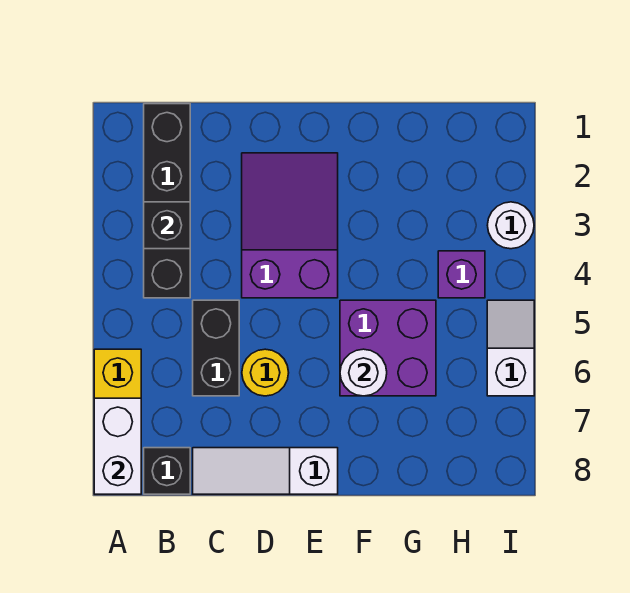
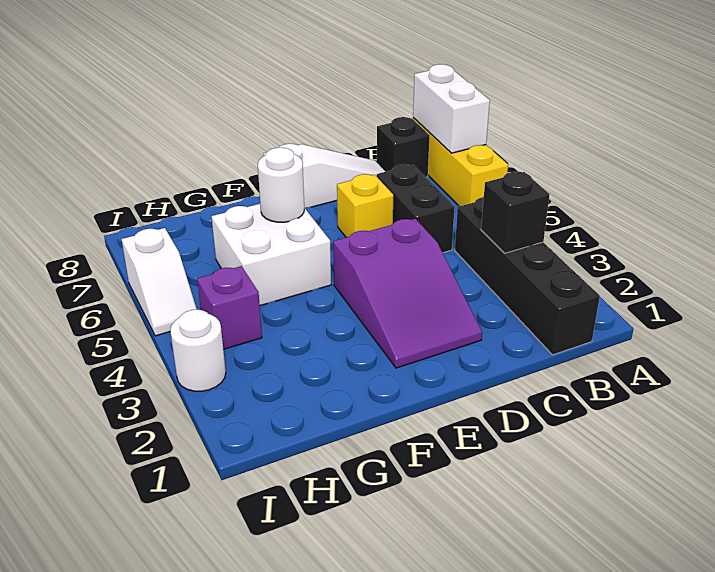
yellow round brick D6 level 1 -> yellow brick D6 level 1
purple brick F5:G6 level 1 -> white brick F5:G6 level 1

